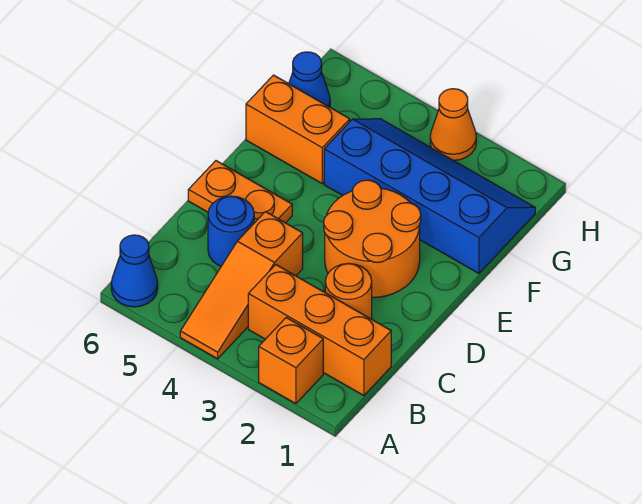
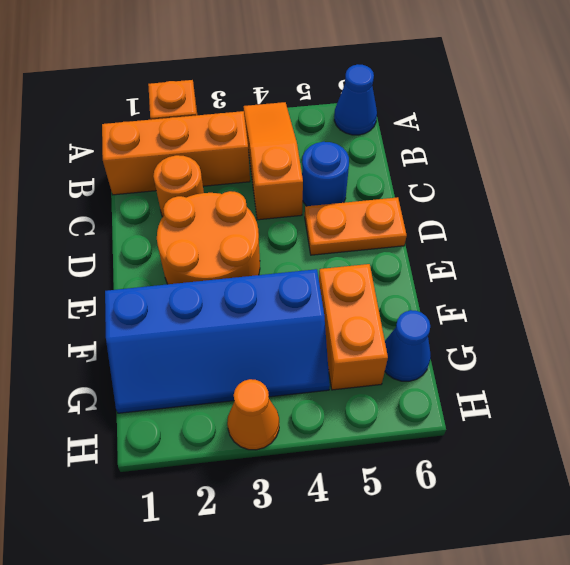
orange brick F5:F6 level 1 -> orange brick F5:G5 level 1

